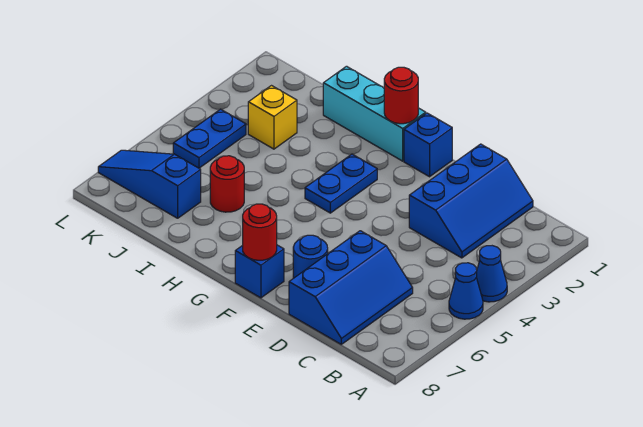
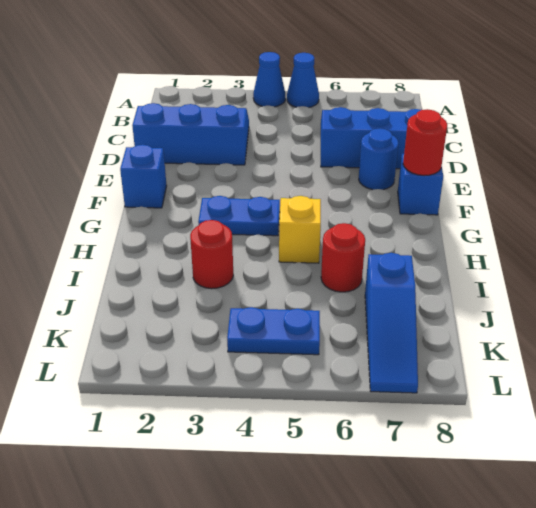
cyan brick G1:I1 level 1 -> none
red round brick G1 level 2 -> red round brick I3 level 1
yellow brick J3 level 1 -> yellow brick H5 level 1

